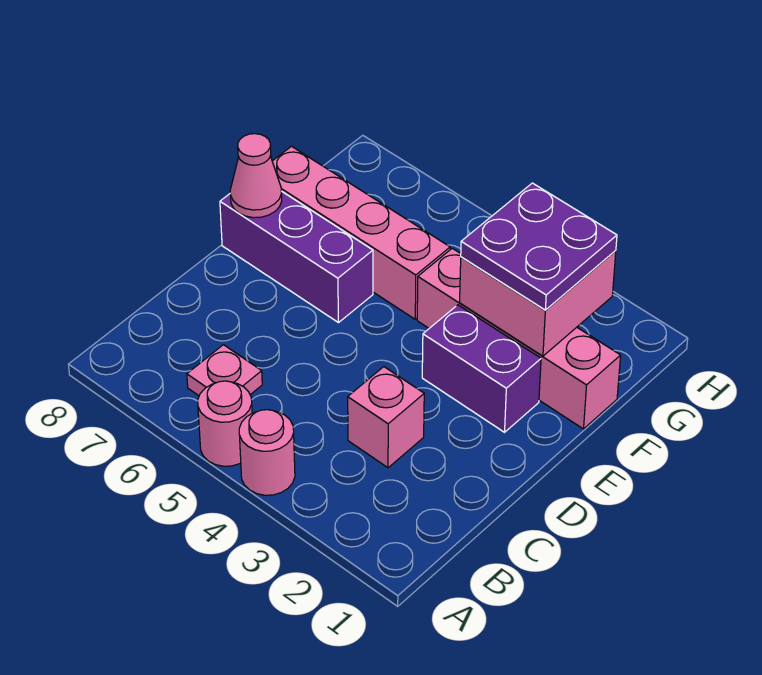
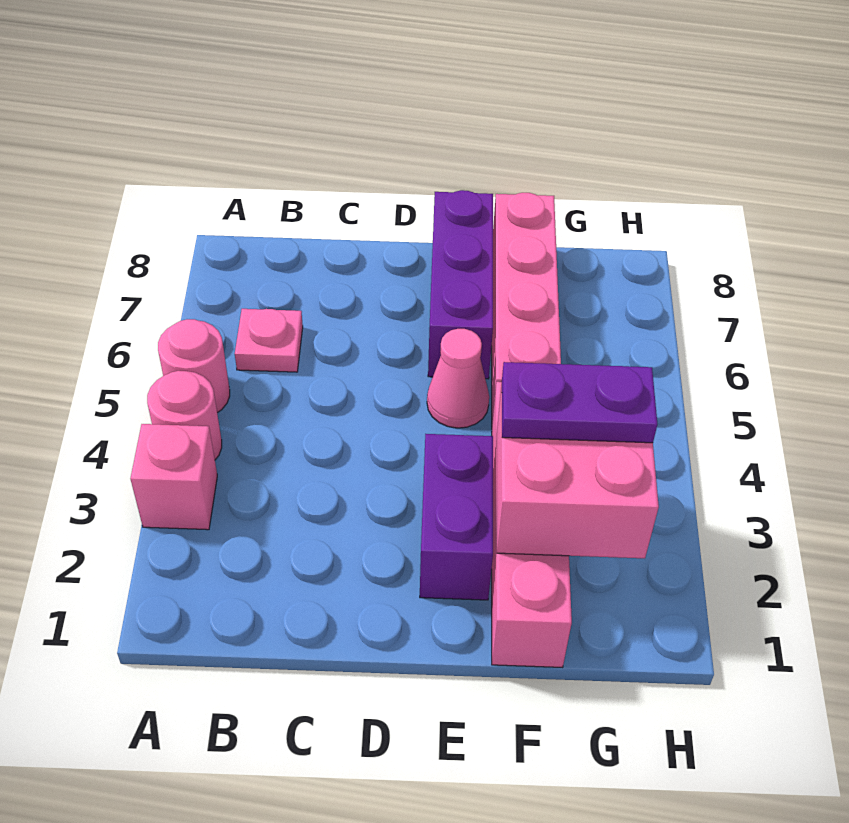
pink brick C3 level 1 -> pink brick A3 level 1
pink cone E8 level 2 -> pink cone E5 level 1
purple plate F2:G3 level 3 -> purple plate F3:G3 level 3

